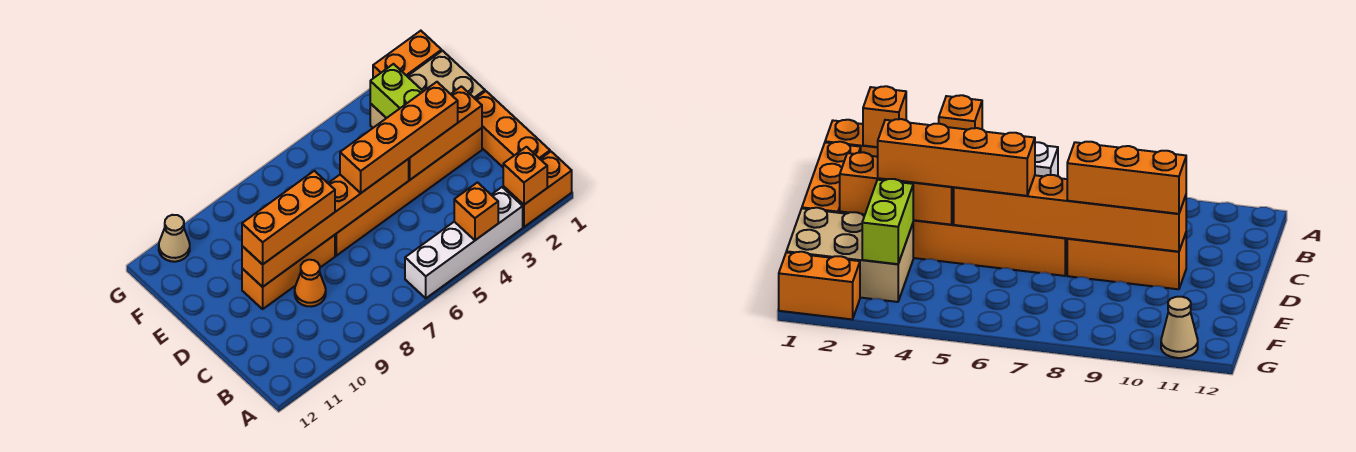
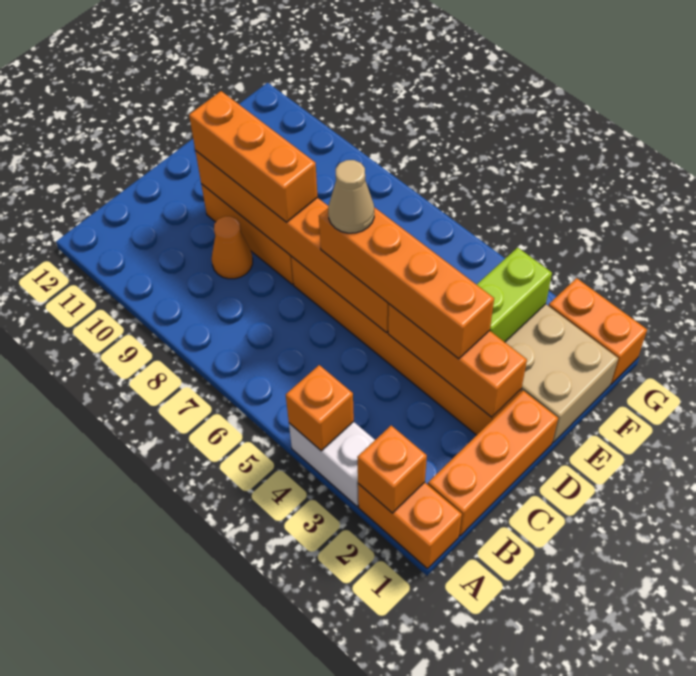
white brick A3:A6 level 1 -> white brick A3:A4 level 1
tan cone G11 level 1 -> tan cone D6 level 4

